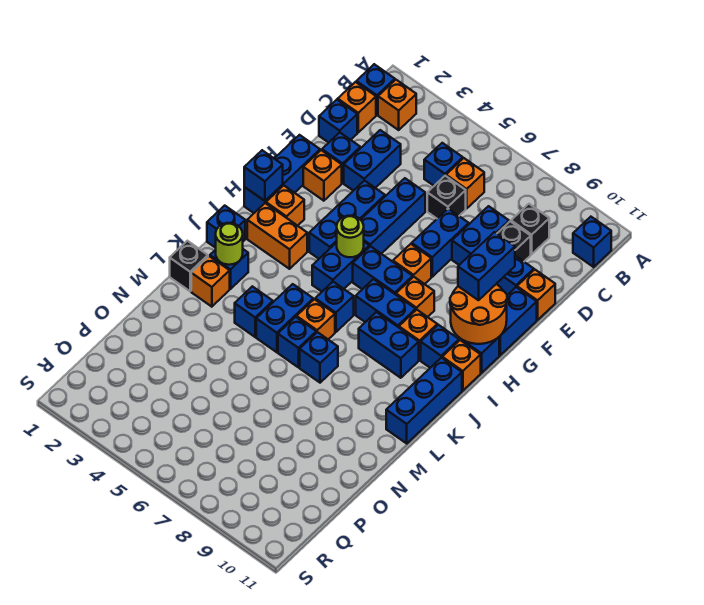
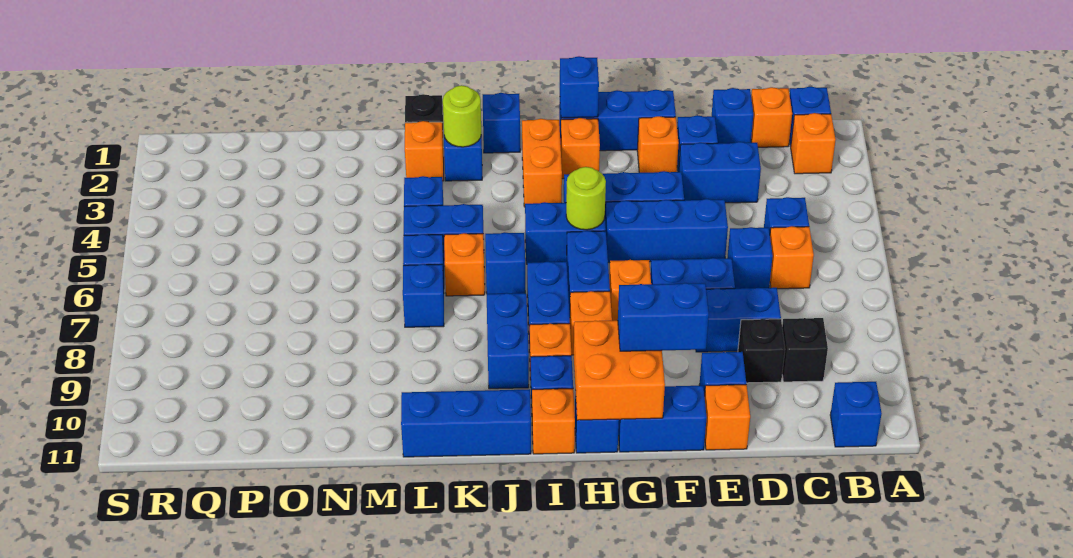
black brick D6 level 1 -> blue brick D6 level 1
orange round brick G10:H11 level 2 -> orange brick G10:H11 level 2

